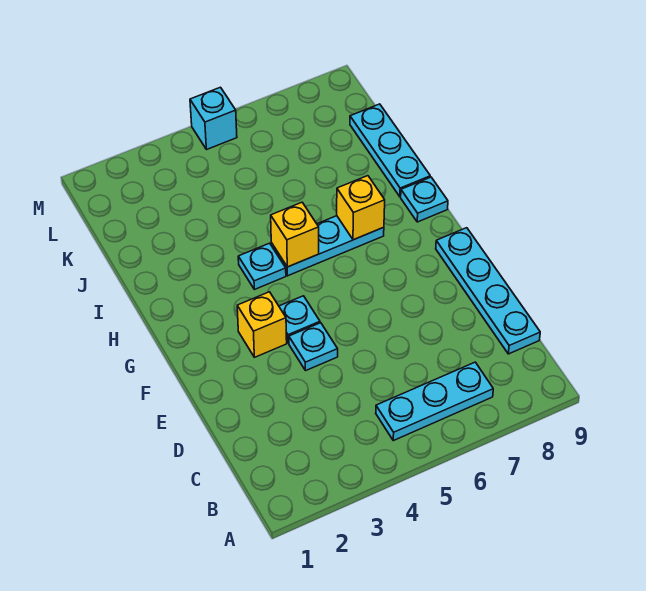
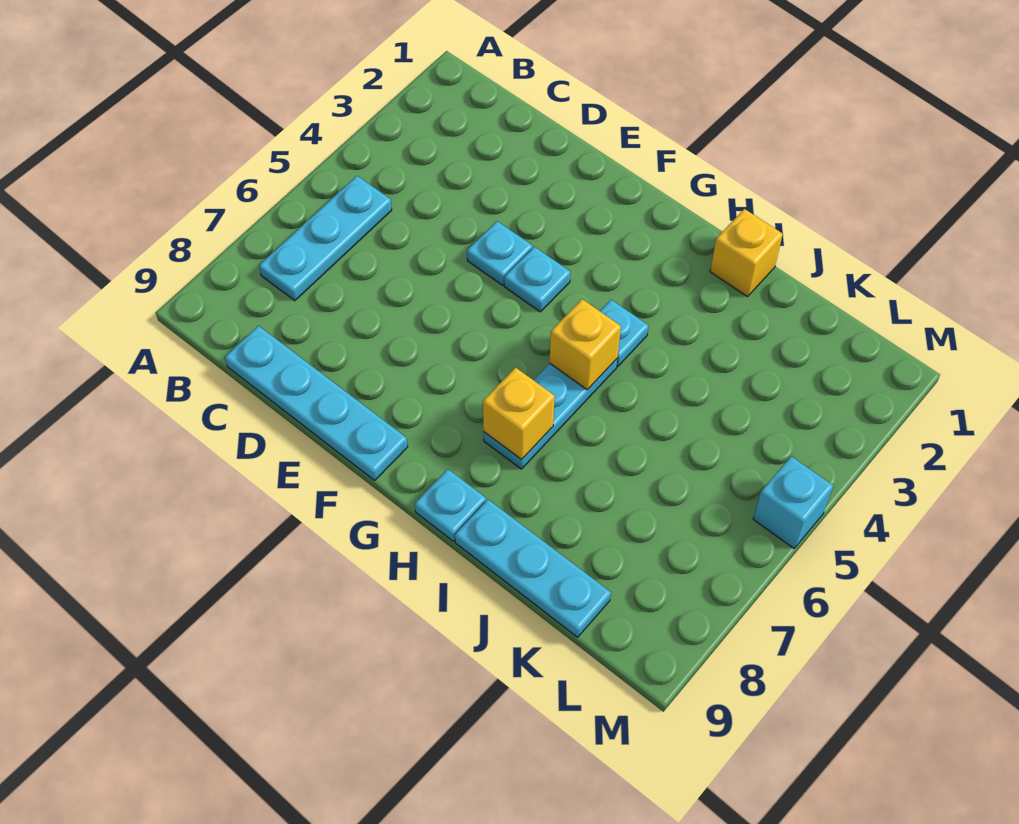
yellow brick F3 level 1 -> yellow brick I1 level 1

